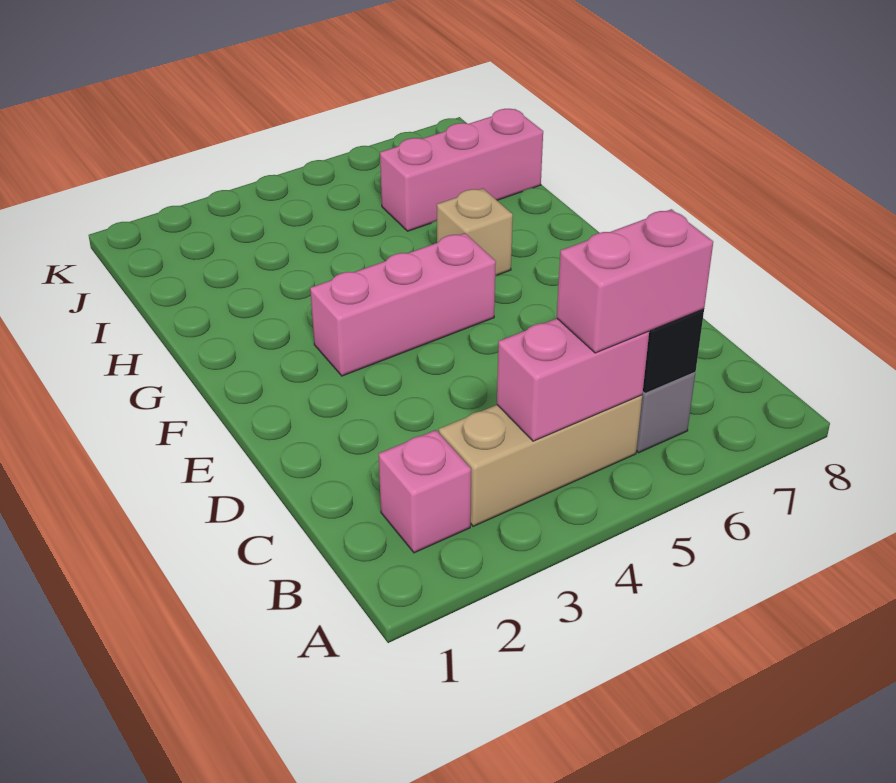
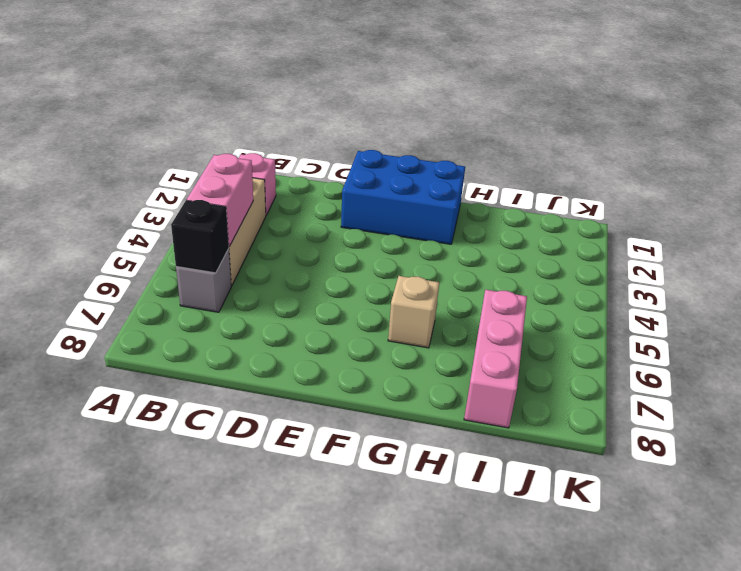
pink brick B5:B6 level 3 -> none
none -> blue brick E1:G2 level 1
pink brick F3:F5 level 1 -> none

